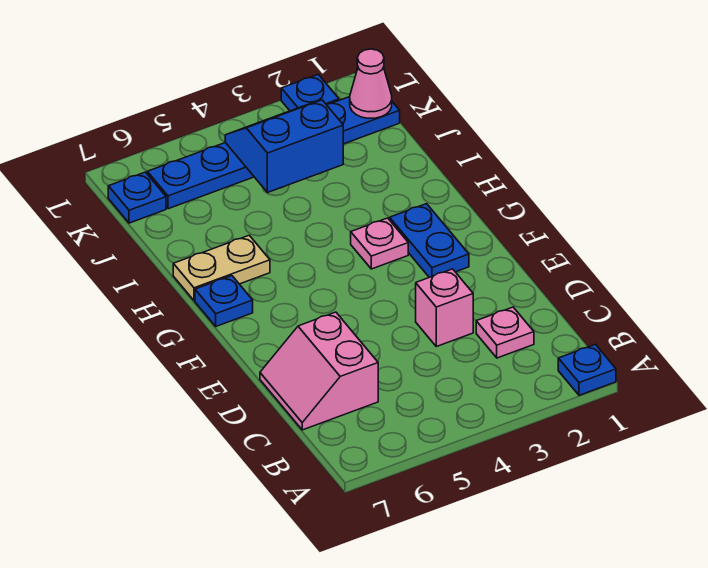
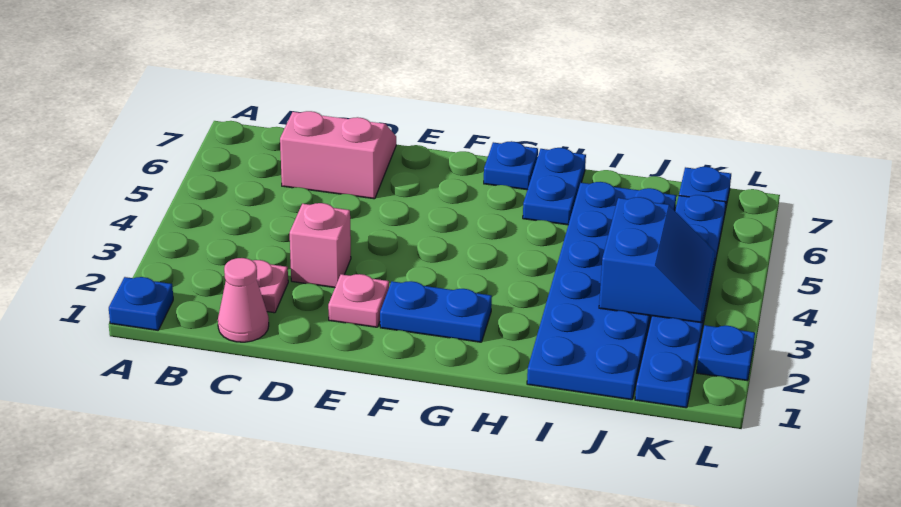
pink plate G3 level 1 -> pink plate E2 level 1
tan plate H6:H7 level 1 -> blue plate H6:H7 level 1
none -> blue plate I1:J6 level 1
pink cone K1 level 2 -> pink cone C1 level 1

